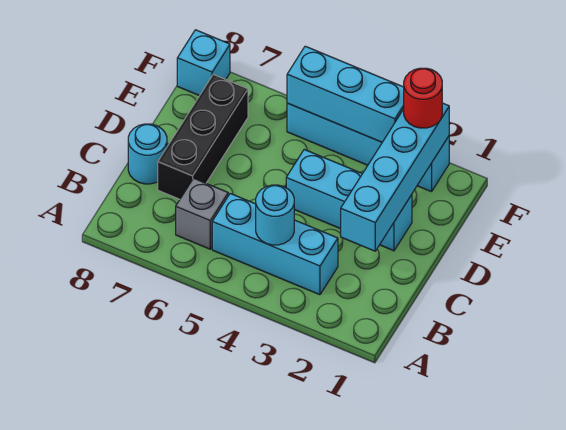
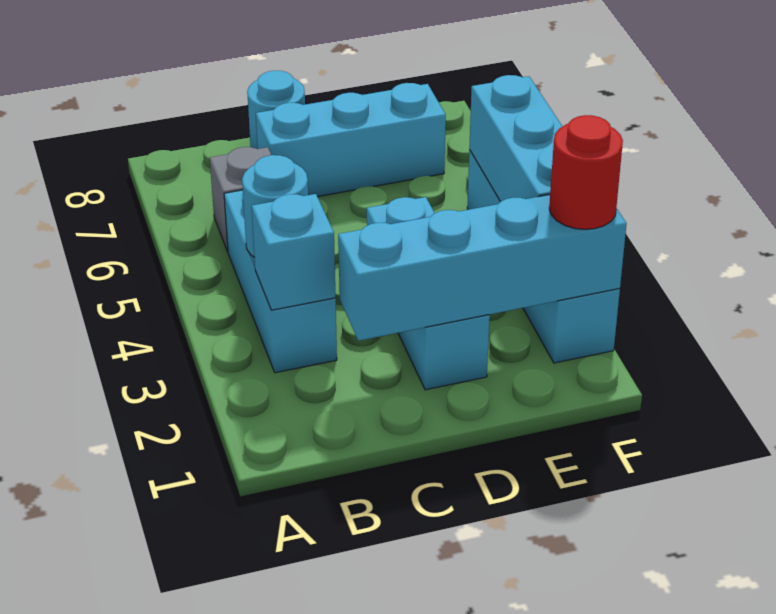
black brick C7:E7 level 1 -> cyan brick C7:E7 level 1
cyan brick F8 level 1 -> cyan brick B3 level 2

